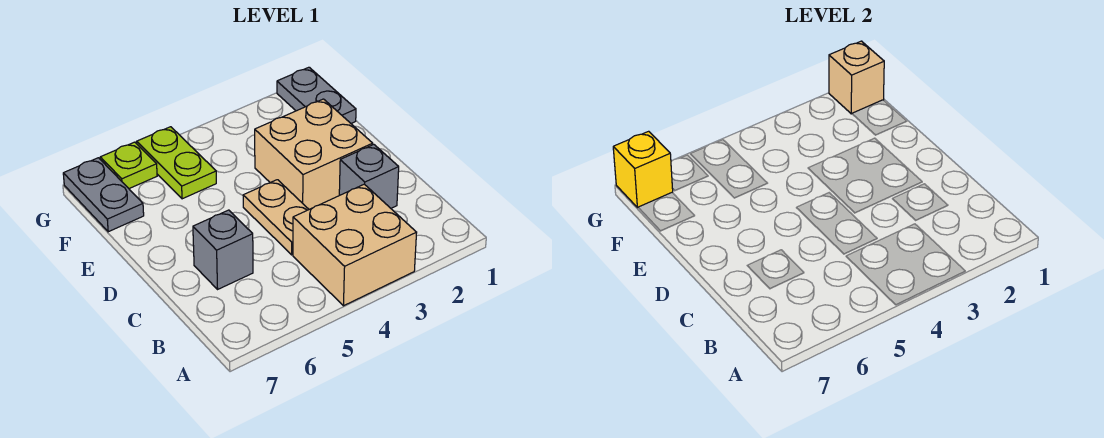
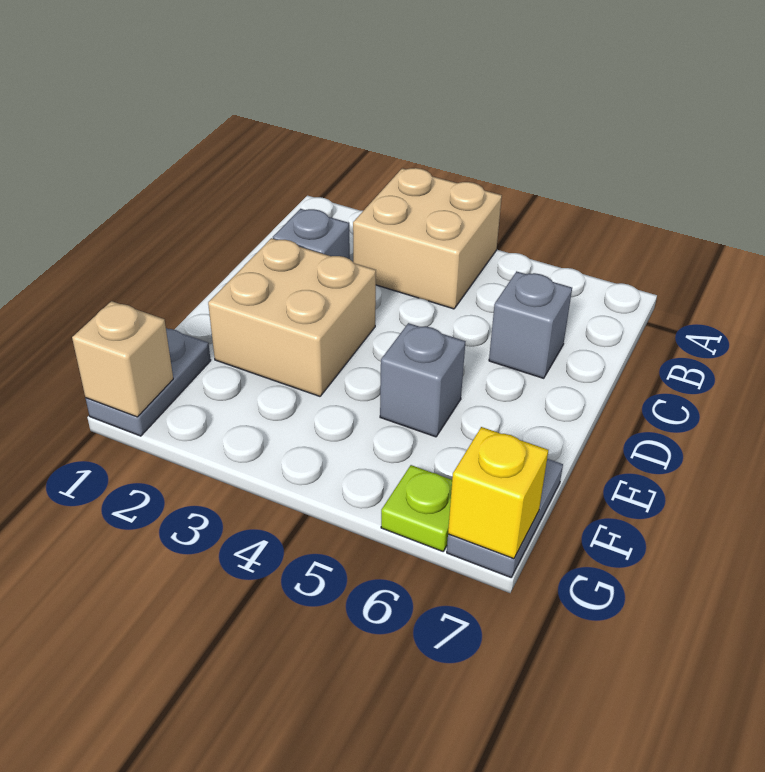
tan plate C4:D4 level 1 -> none
none -> grey brick E5 level 1
lime plate F5:G5 level 1 -> none

